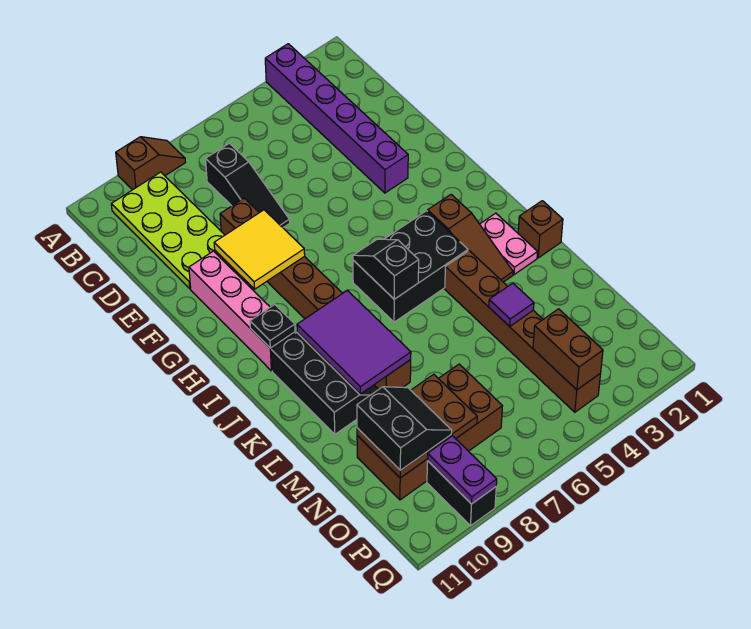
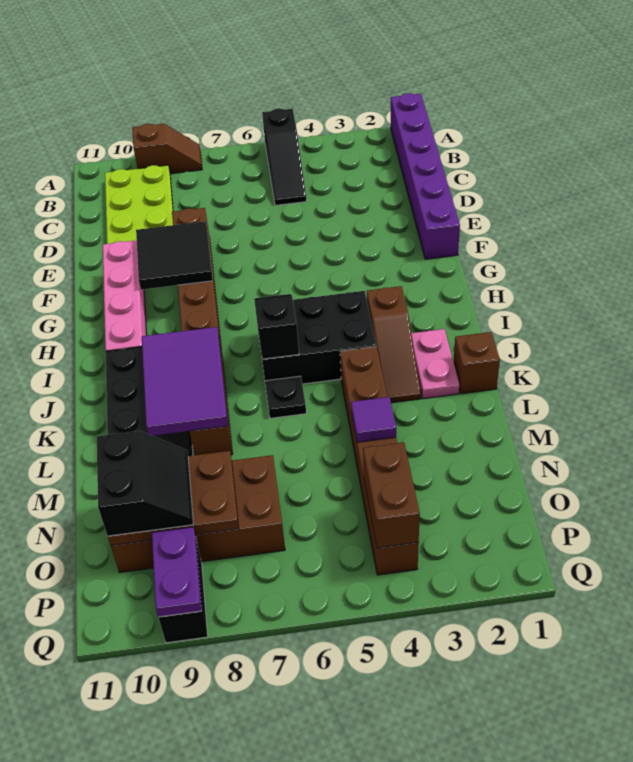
purple brick A3:F3 level 1 -> purple brick A1:F1 level 1
black slope C7:E7 level 1 top C -> black slope A5:C5 level 1 top A
yellow tile F8:G9 level 2 -> black tile F8:G9 level 2
black plate I10 level 2 -> black plate K6 level 1

